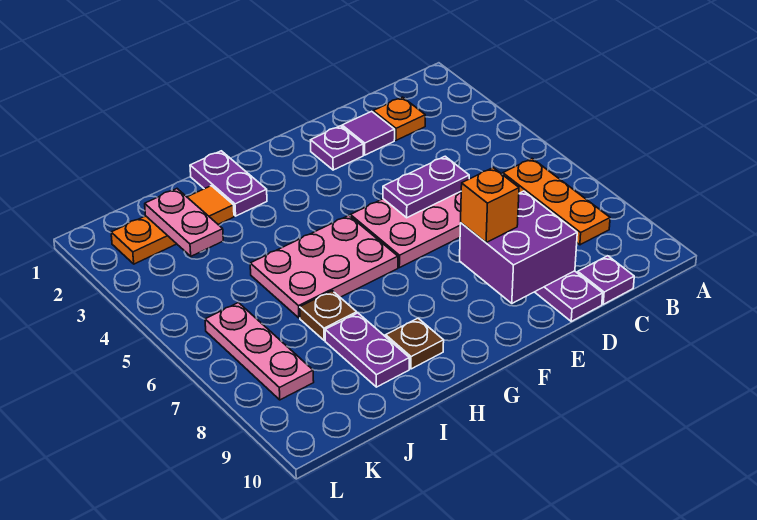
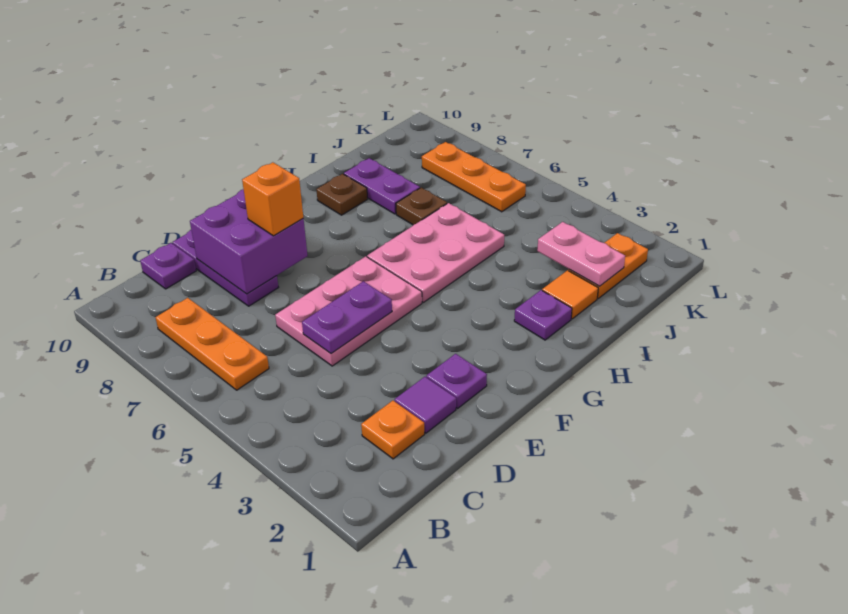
purple plate H1:H2 level 1 -> purple plate H2 level 1
pink plate K6:K8 level 1 -> orange plate K6:K8 level 1

